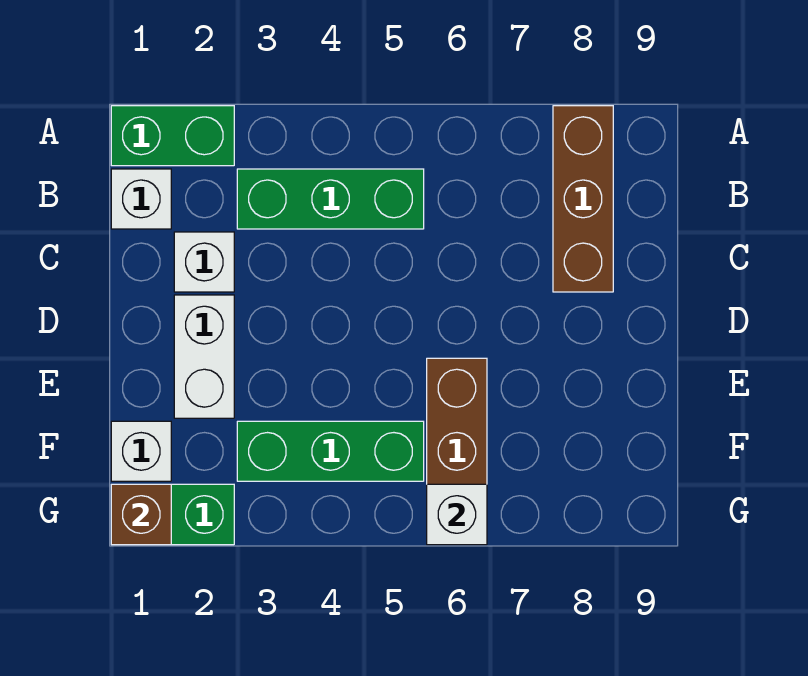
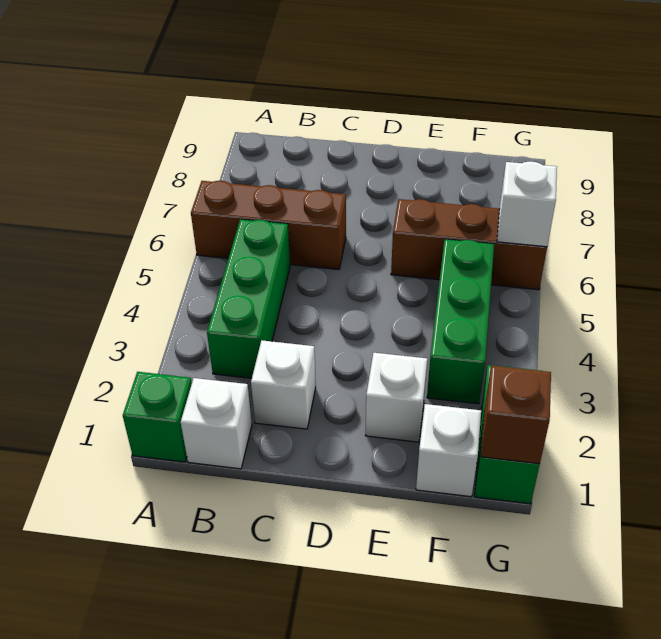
green brick A1:A2 level 1 -> green brick A1 level 1
brown brick A8:C8 level 1 -> brown brick A6:C6 level 1
white brick D2:E2 level 1 -> white brick E2 level 1

